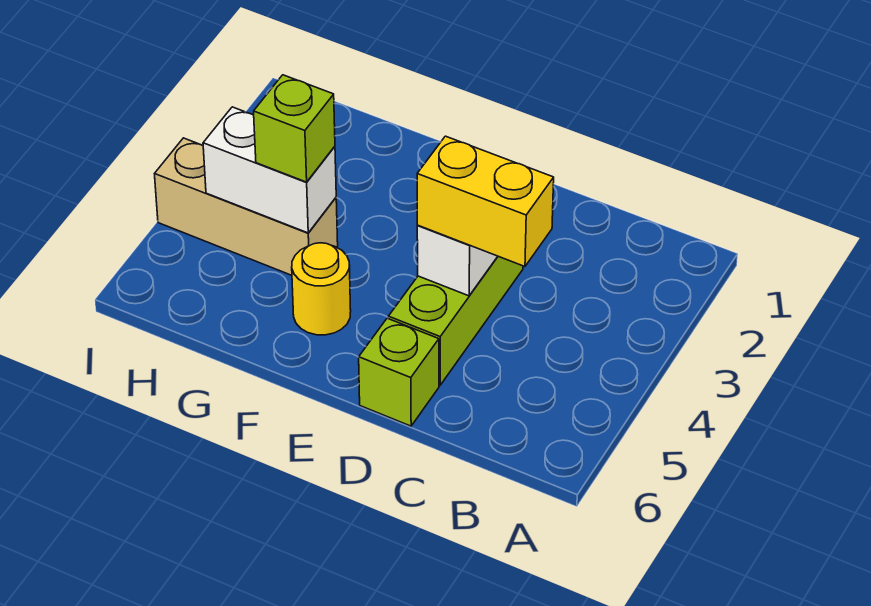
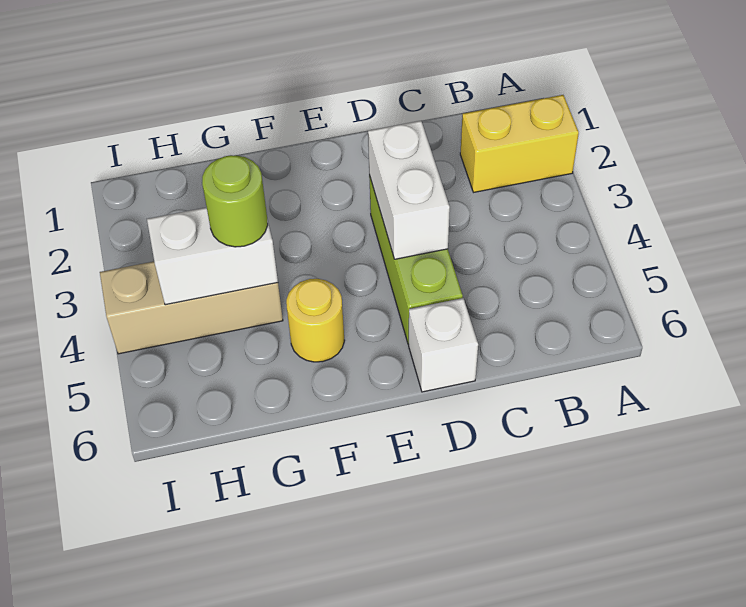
yellow brick C4:D4 level 3 -> yellow brick A2:B2 level 1
lime brick D6 level 1 -> white brick D6 level 1
lime brick G4 level 3 -> lime round brick G4 level 3

